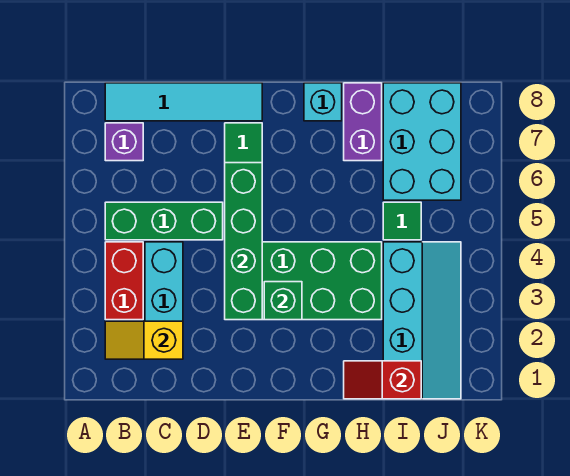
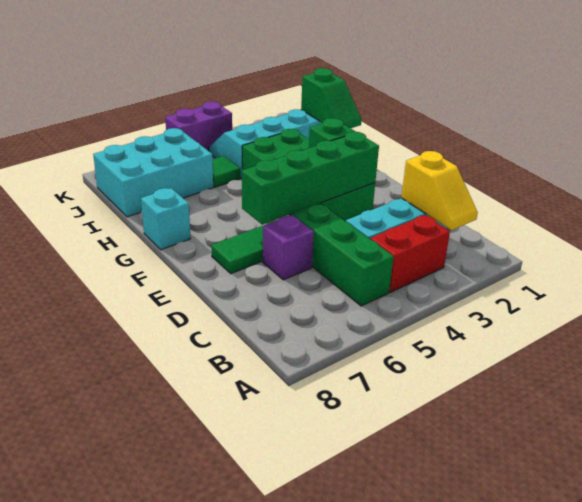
purple brick B7 level 1 -> purple brick D6 level 1
cyan tile B8:E8 level 1 -> none
red slope H1:I1 level 2 top I -> green slope H1:I1 level 2 top I
purple brick H7:H8 level 1 -> purple brick K4:K5 level 1

